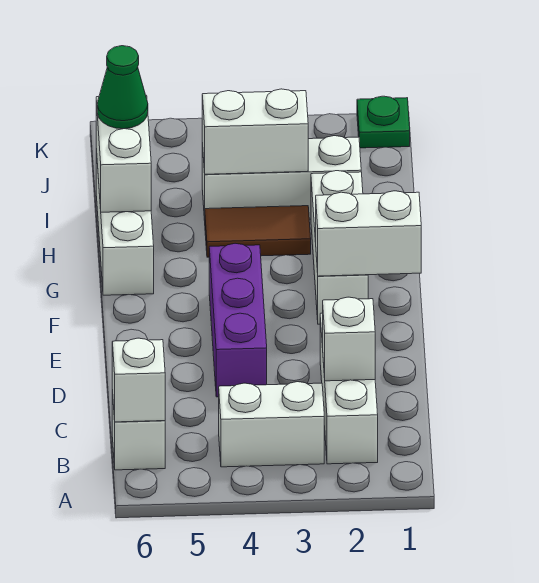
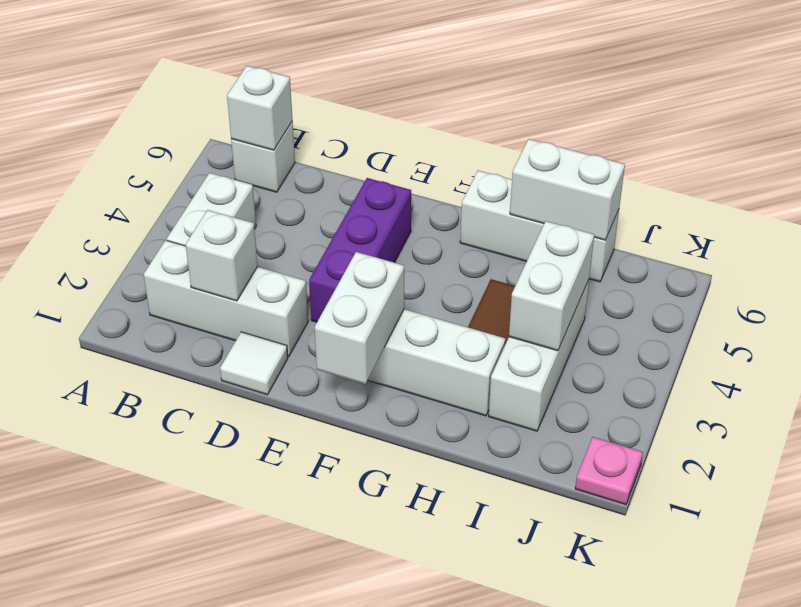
none -> white tile D1 level 1
purple brick D4:F4 level 1 -> purple brick E3:E5 level 1
green cone I6 level 3 -> none
green plate K1 level 1 -> pink plate K1 level 1

